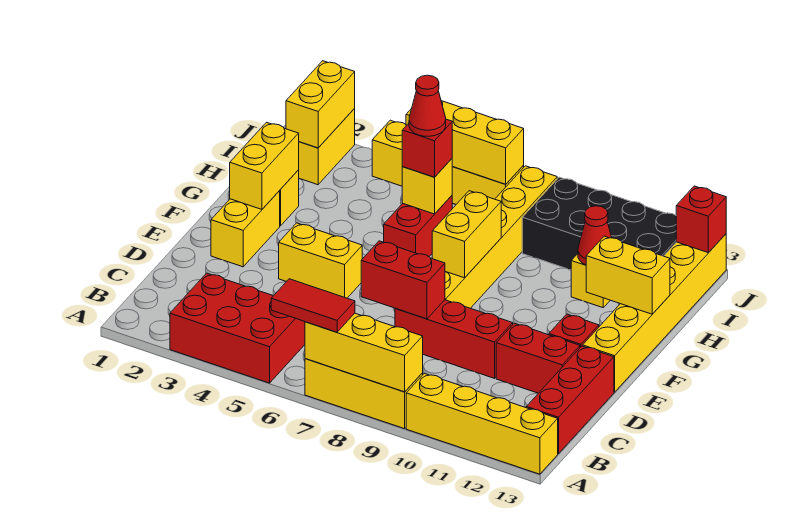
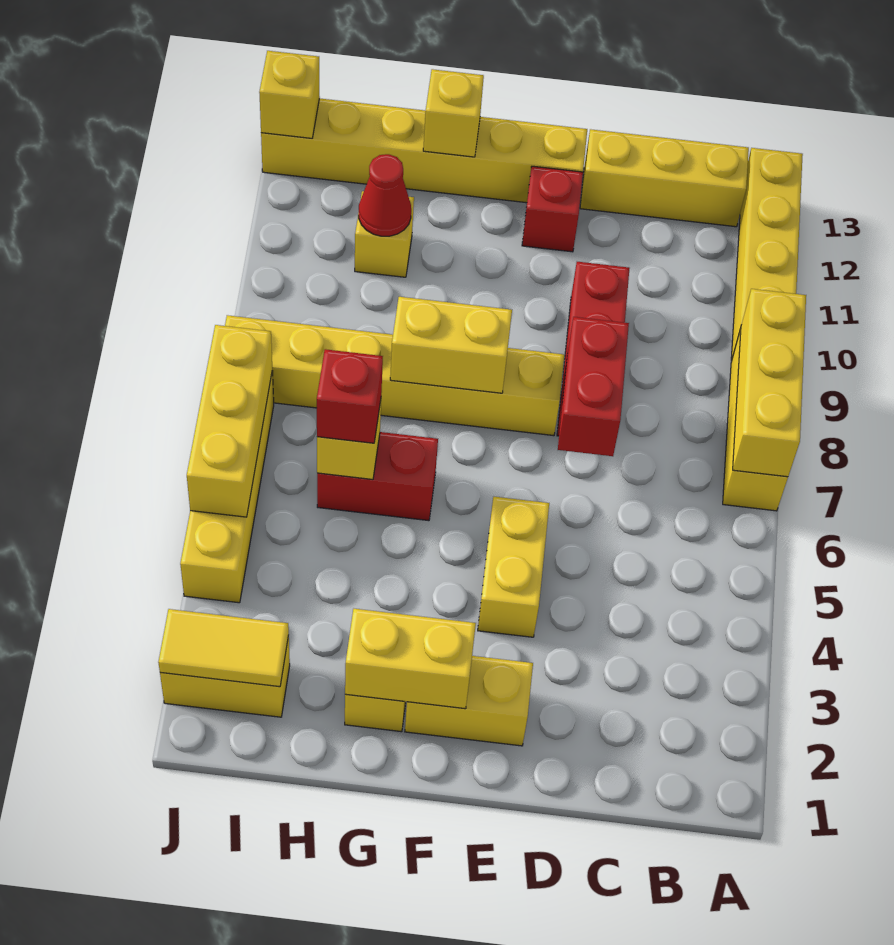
red brick A3:B5 level 1 -> none
red tile A6:A7 level 3 -> none
red brick B13:D13 level 1 -> yellow brick B13:D13 level 1
red brick D11:D12 level 1 -> none
yellow brick G12:G13 level 2 -> yellow brick G13 level 2
red cone H6 level 4 -> none
yellow brick I2:J2 level 2 -> yellow tile I2:J2 level 2
black brick I9:J12 level 1 -> none
red brick J13 level 2 -> yellow brick J13 level 2

